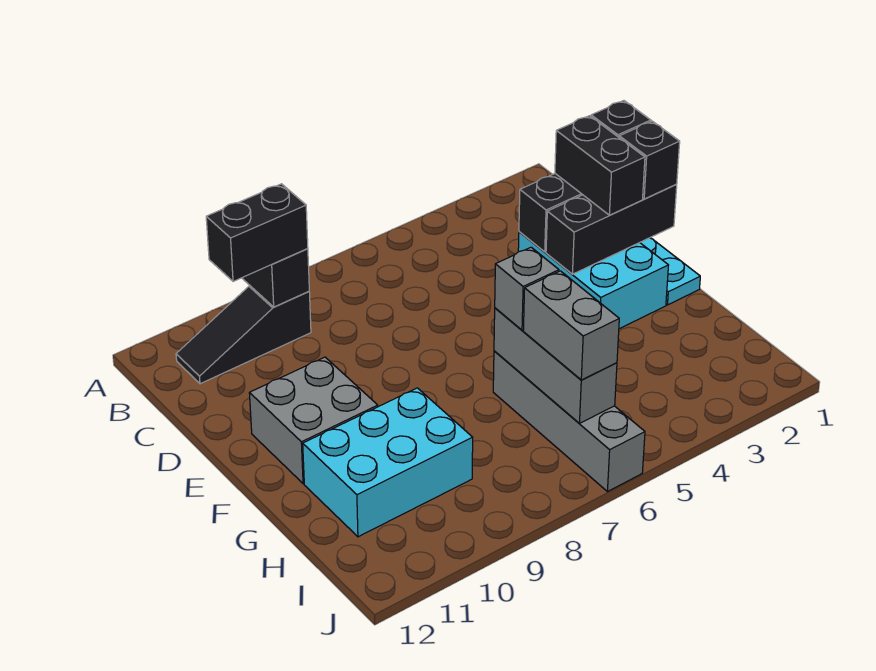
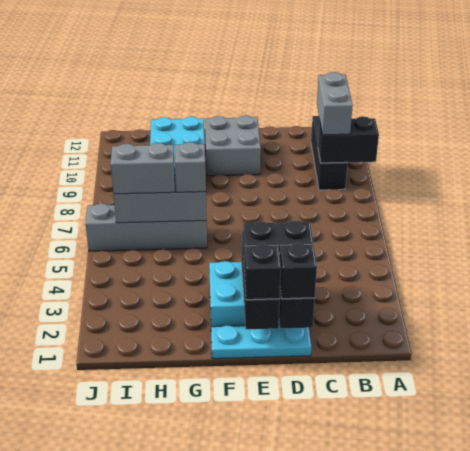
black slope B9:B11 level 1 top 9 -> black brick B9:B11 level 1
black brick B9:B10 level 3 -> grey brick B9:B10 level 3

